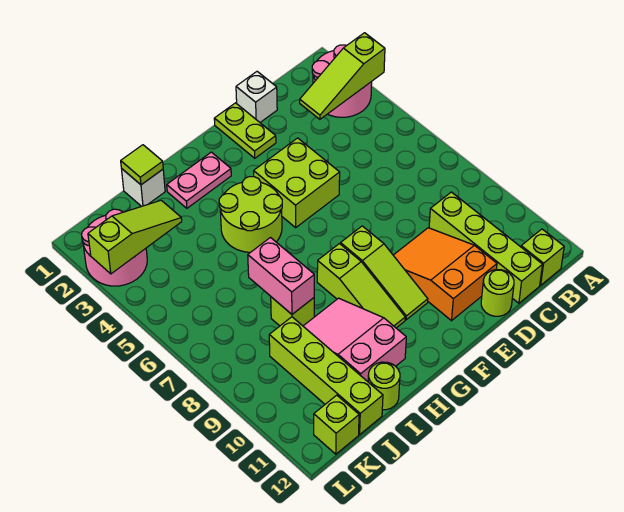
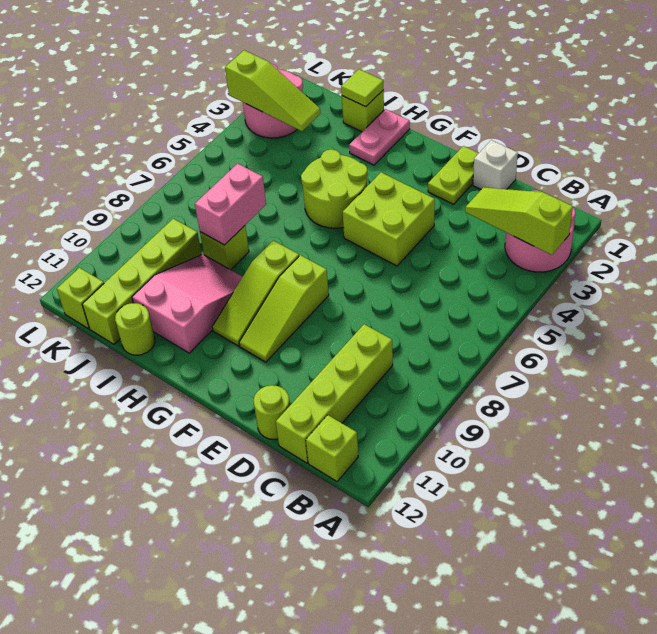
orange slope D9:E11 level 1 top 11 -> none
pink plate G2:H2 level 1 -> pink plate H1:H2 level 1
white brick I1 level 1 -> lime brick I1 level 1

